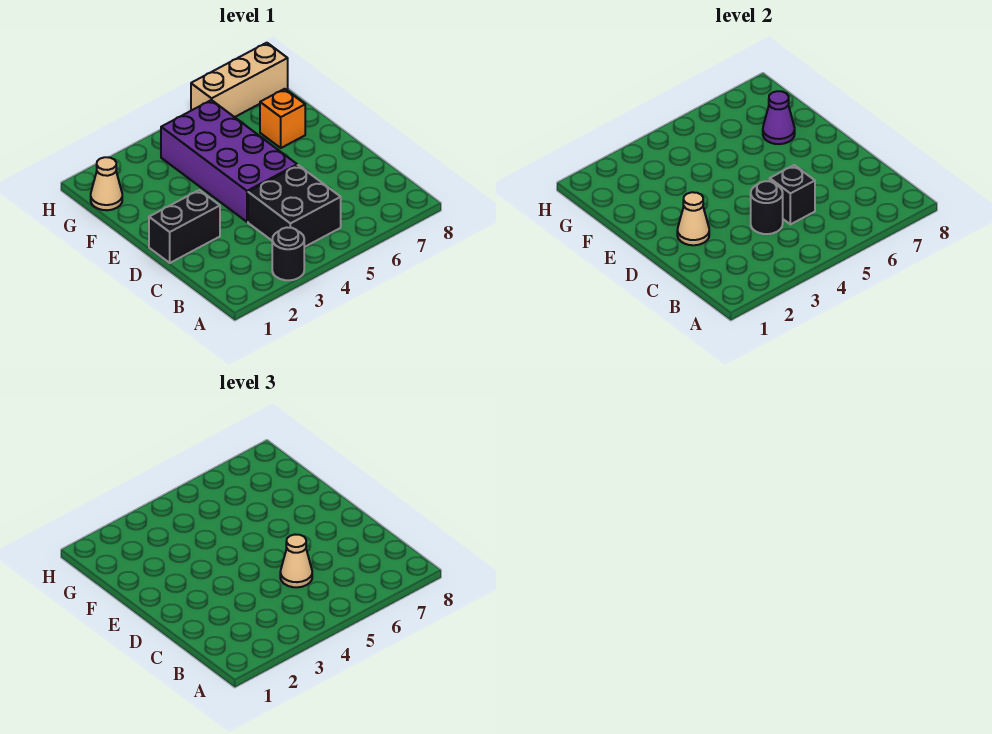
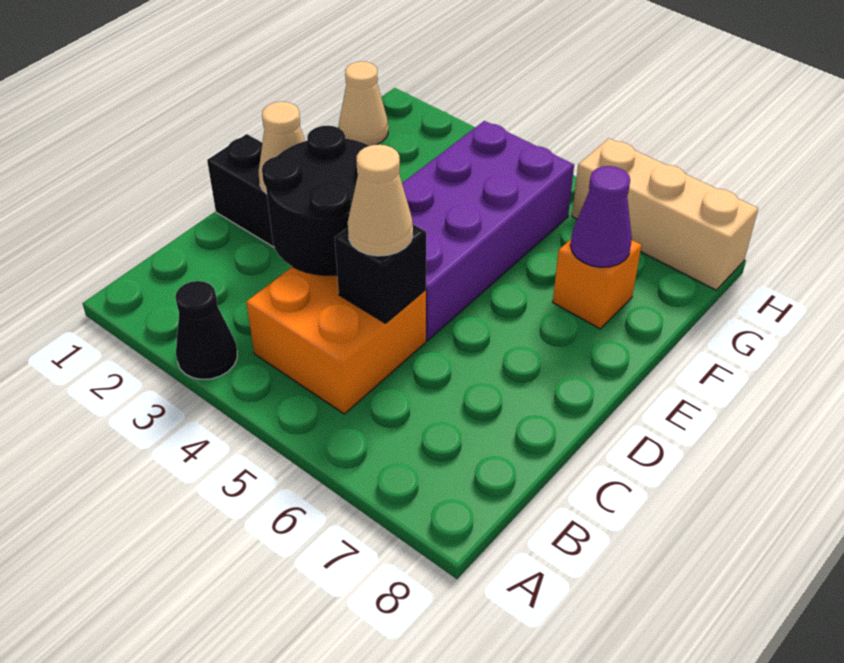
black round brick A3 level 1 -> black cone A3 level 1
black brick B4:C5 level 1 -> orange brick B4:C5 level 1
black round brick C4 level 2 -> black round brick C3:D4 level 2

